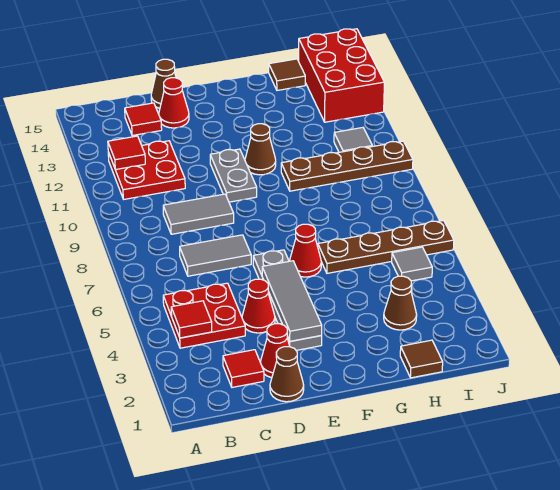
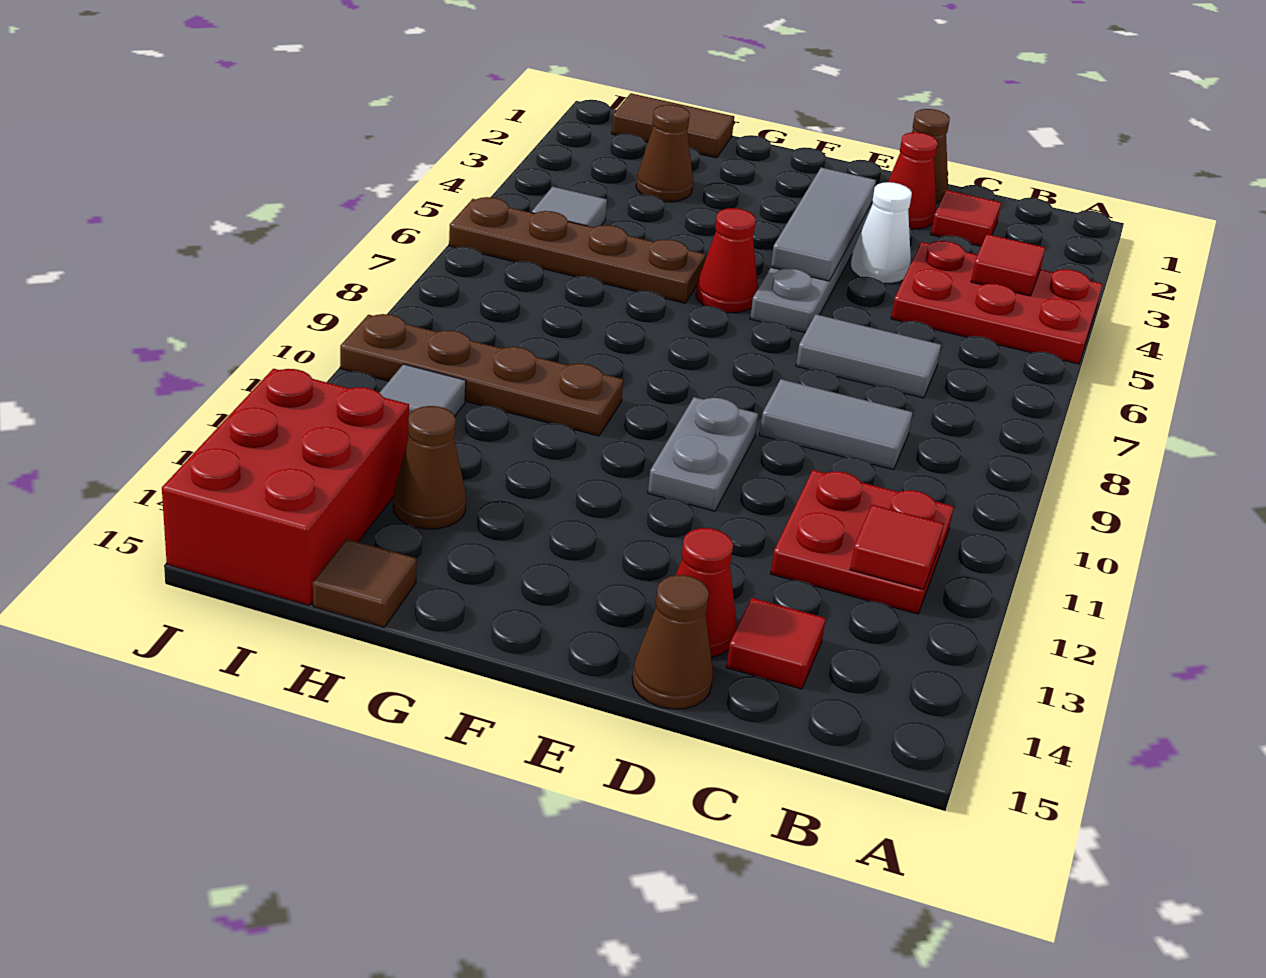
red plate B4:C5 level 1 -> red plate A4:C5 level 1
red cone D4 level 1 -> white cone D4 level 1
brown cone F11 level 1 -> brown cone H13 level 1
brown tile H1 level 1 -> brown tile H1:I1 level 1

